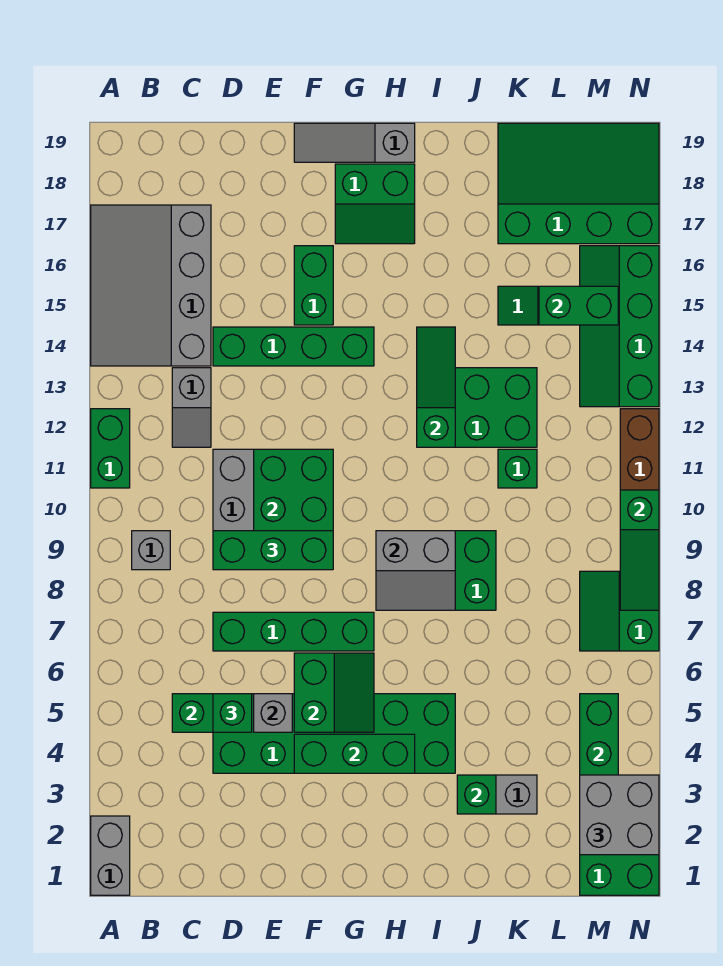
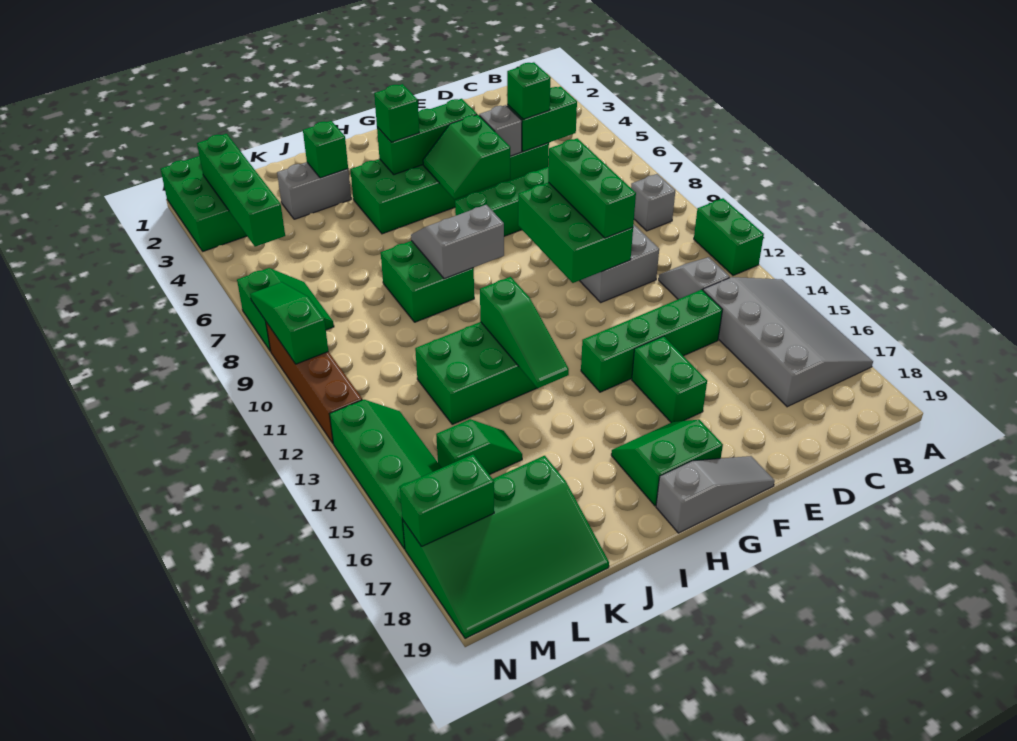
grey brick A1:A2 level 1 -> none
green brick D9:F9 level 3 -> green brick E9:E11 level 3
green brick K11 level 1 -> green brick H4 level 3
green brick L15:M15 level 2 -> green brick M17:N17 level 2
grey brick M2:N3 level 3 -> none

